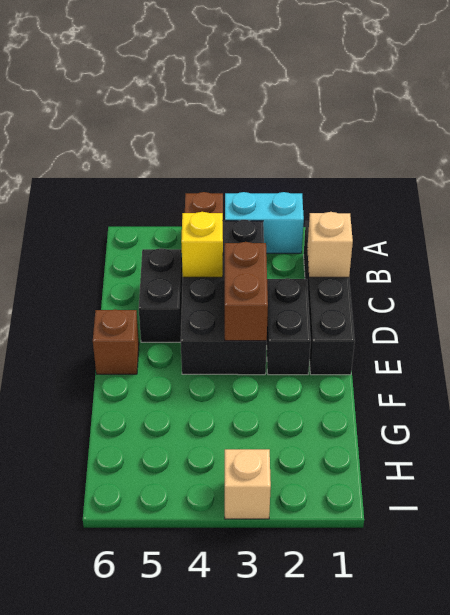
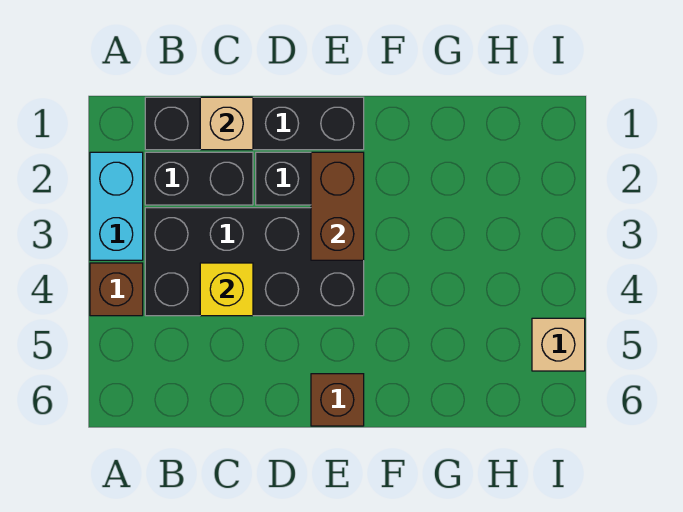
black brick C5:D5 level 1 -> black brick B2:C2 level 1
brown brick D3:E3 level 2 -> brown brick E2:E3 level 2
tan brick I3 level 1 -> tan brick I5 level 1

